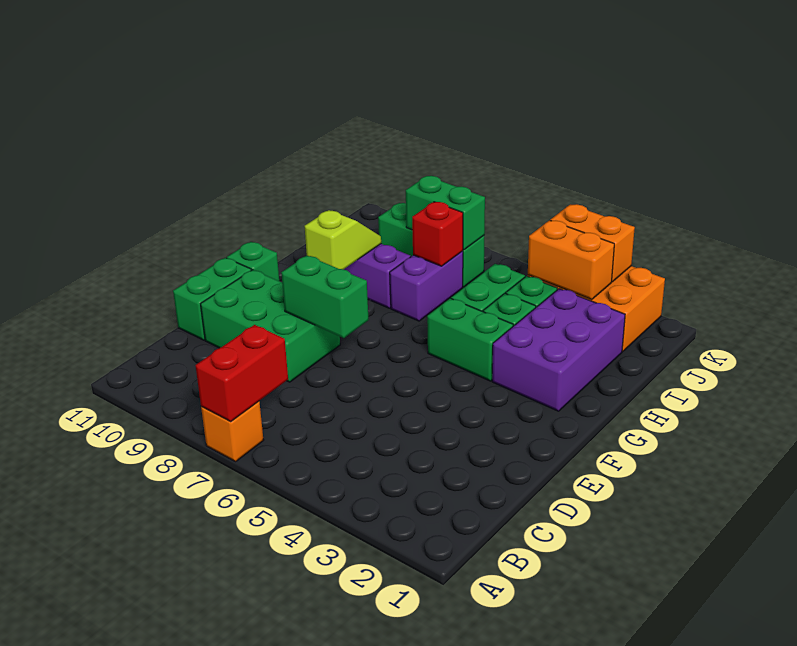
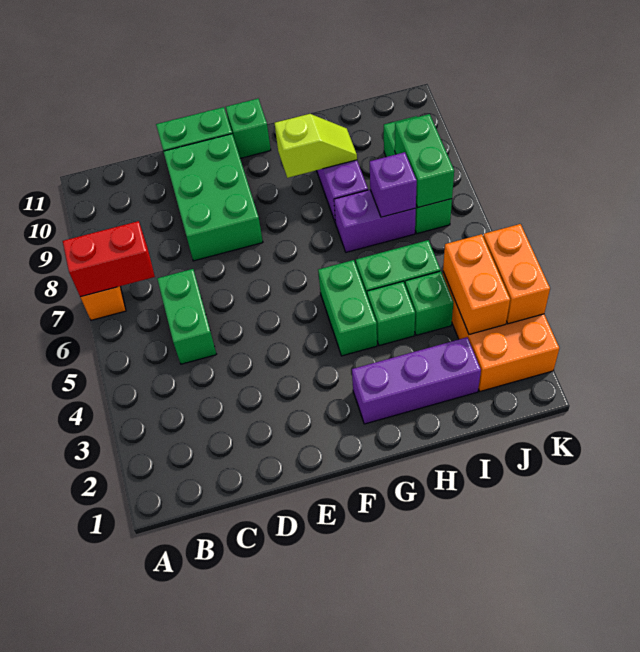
green brick E7:E8 level 2 -> green brick C5:C6 level 1
purple brick G2:I3 level 1 -> purple brick G2:I2 level 1
red brick I7 level 2 -> purple brick I7 level 2

